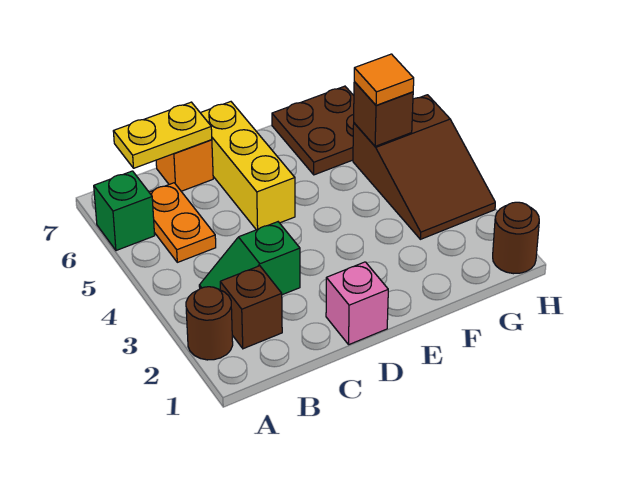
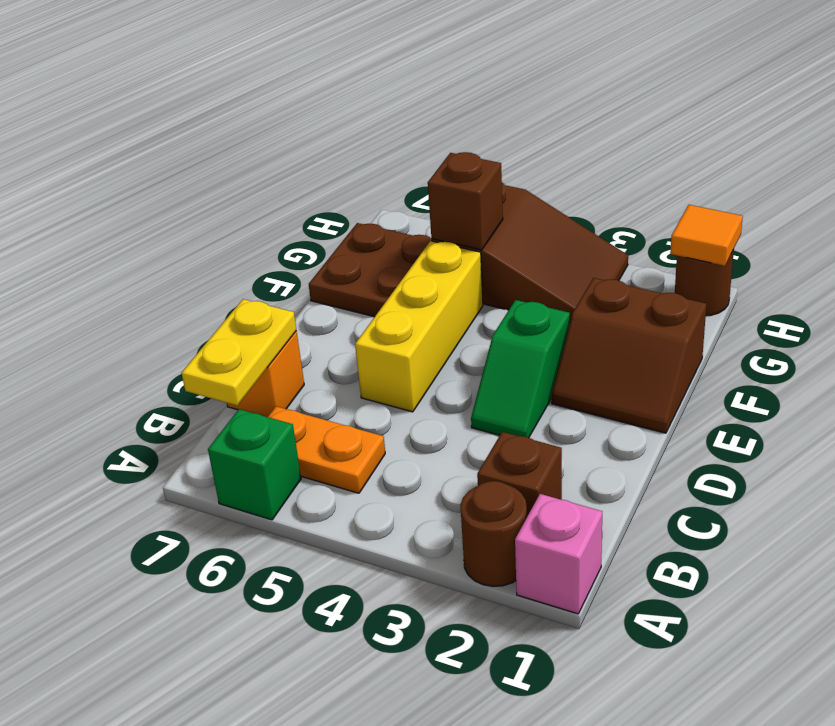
green slope B3:C3 level 1 top C -> green slope D3:E3 level 1 top E
pink brick D1 level 1 -> pink brick A1 level 1
yellow brick D5:D7 level 1 -> yellow brick D5:F5 level 1
none -> brown slope E1:F2 level 1 top F
orange tile G5 level 3 -> orange tile H1 level 2

